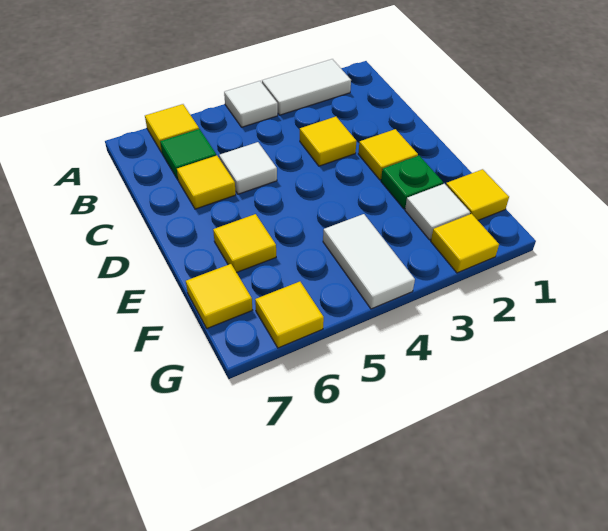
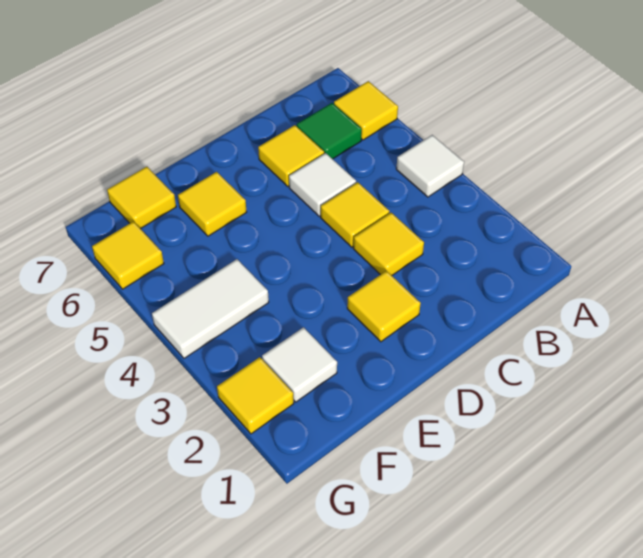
white tile A2:A3 level 1 -> none
green plate E2 level 1 -> none
yellow tile F1 level 1 -> yellow tile C4 level 1

